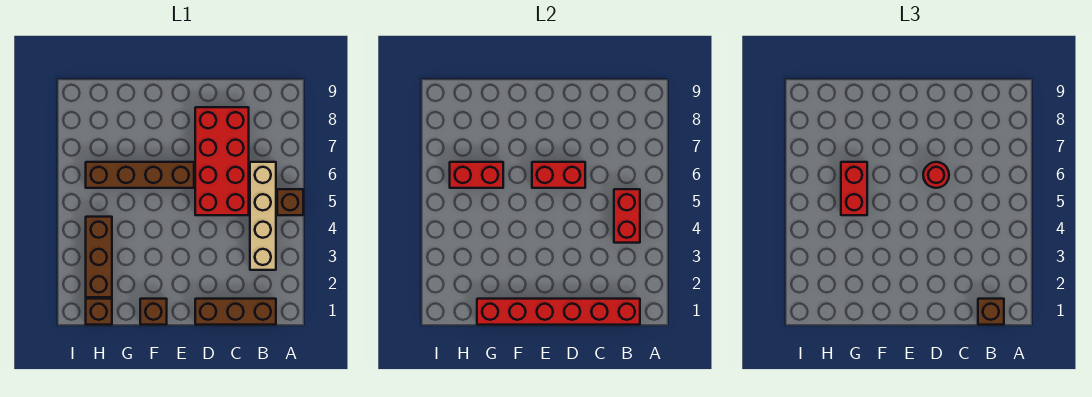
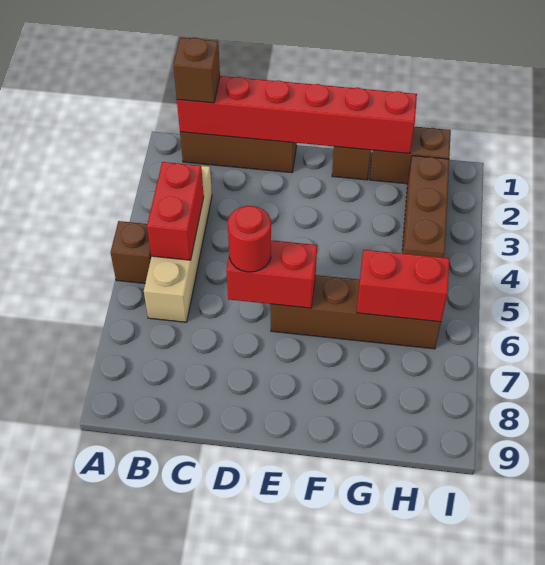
red brick C5:D8 level 1 -> none
red brick G5:G6 level 3 -> none
brown brick H1 level 1 -> brown brick G1:H1 level 1

